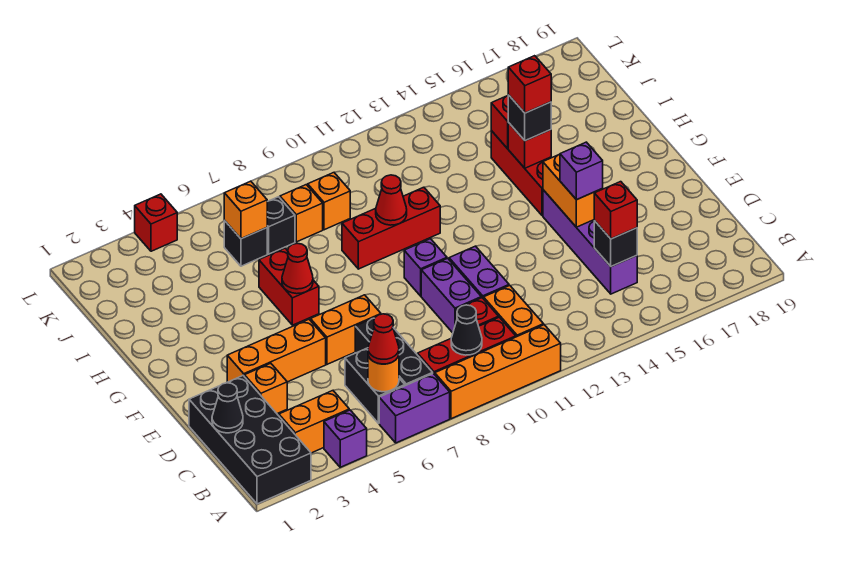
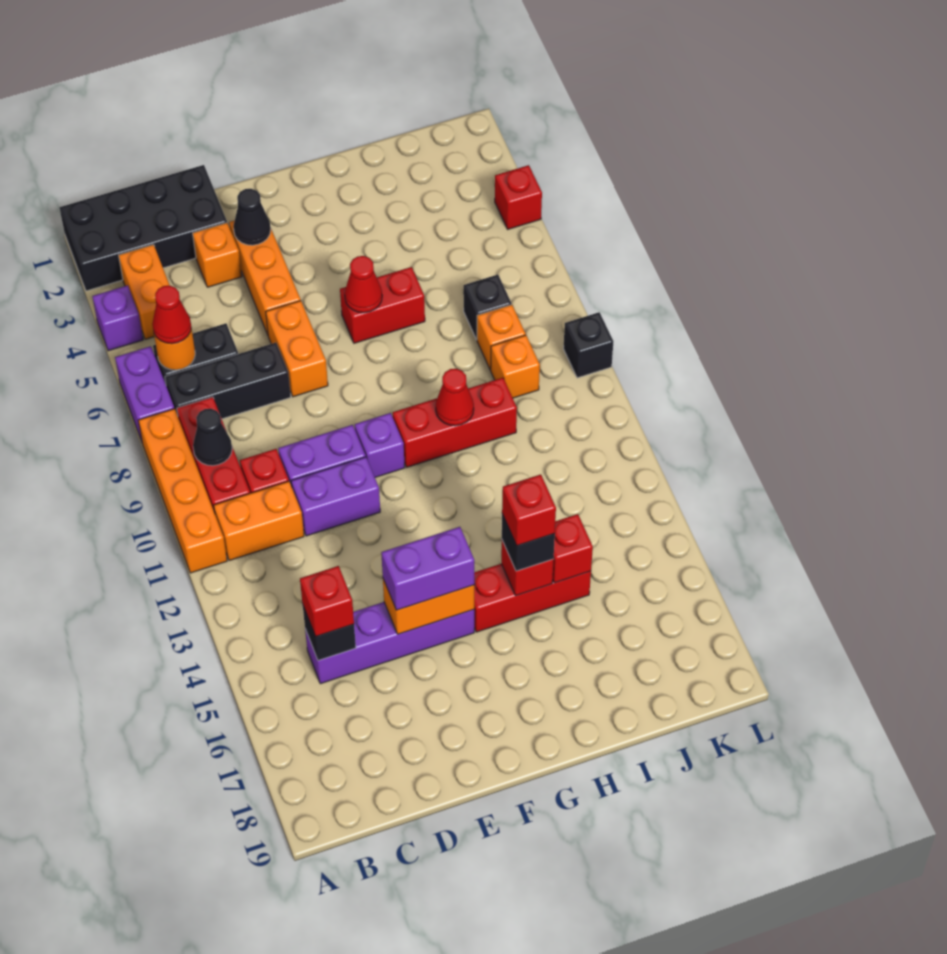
black cone C1 level 2 -> black cone E3 level 2
purple brick E15 level 3 -> purple brick E15:F15 level 3
red brick H9:H11 level 1 -> red brick G10:I10 level 1
black brick J6 level 1 -> black brick L9 level 1
orange brick J6 level 2 -> none

